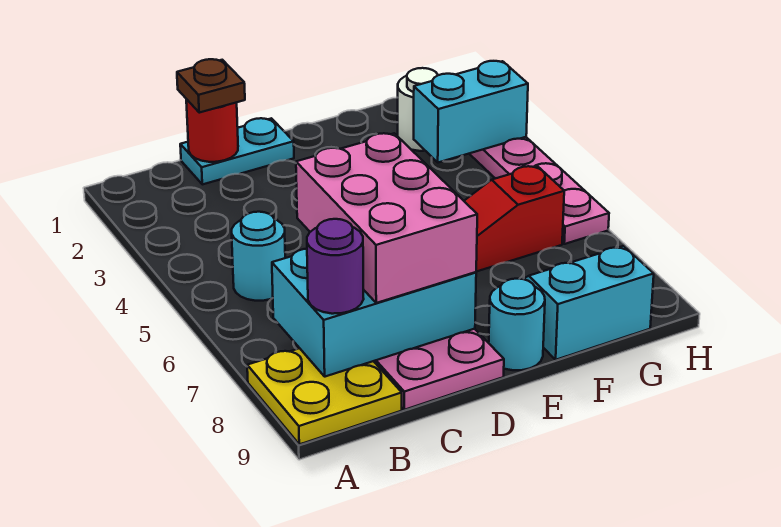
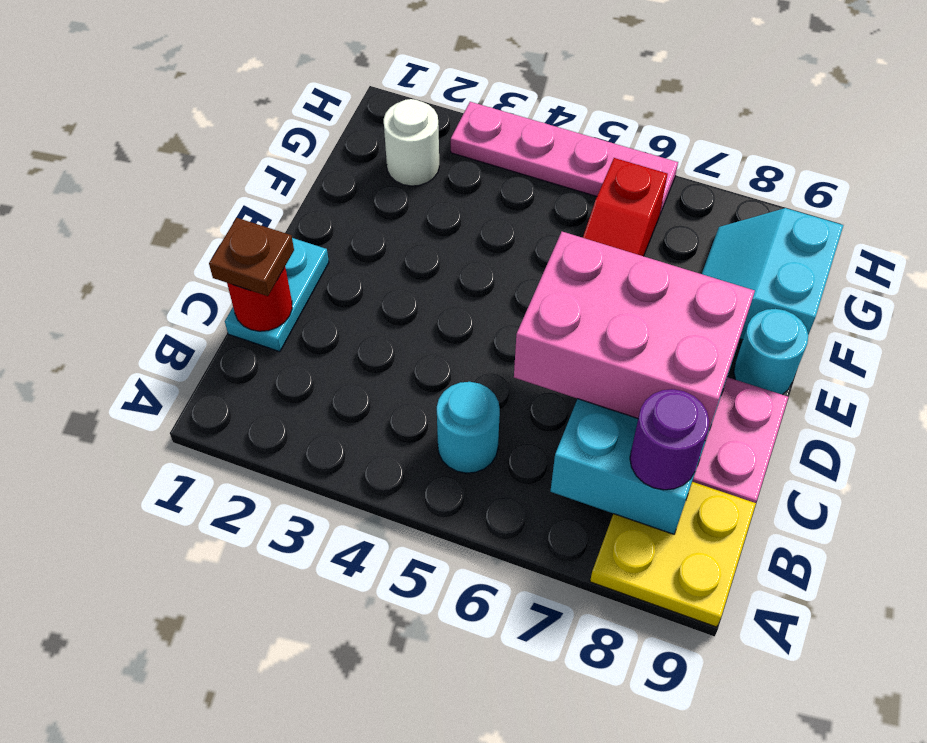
cyan brick G3:H3 level 2 -> none

